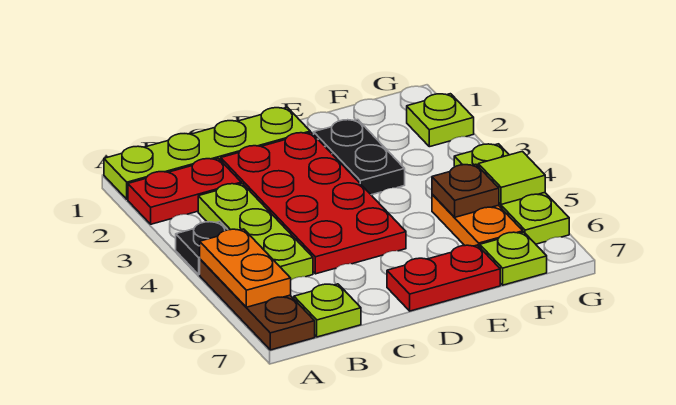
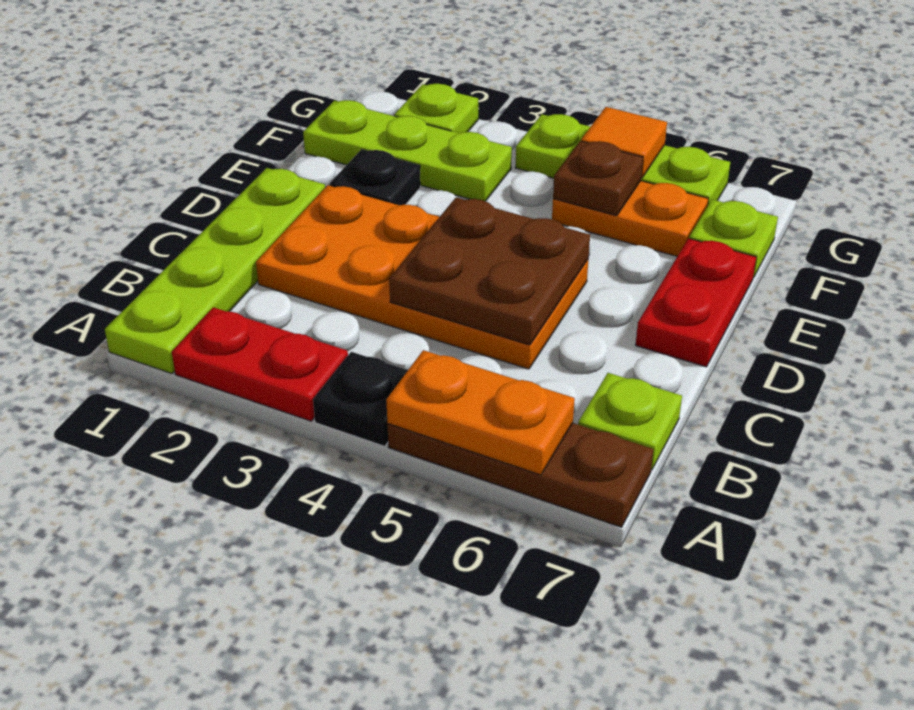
red plate A2:B2 level 1 -> red plate A2:A3 level 1
lime plate B3:B5 level 1 -> lime plate F1:F3 level 1
red plate C2:D5 level 1 -> orange plate C2:D5 level 1
none -> brown plate C4:D5 level 2
black plate E2:E3 level 1 -> black plate E2 level 1
lime tile G5 level 2 -> orange tile G5 level 2

